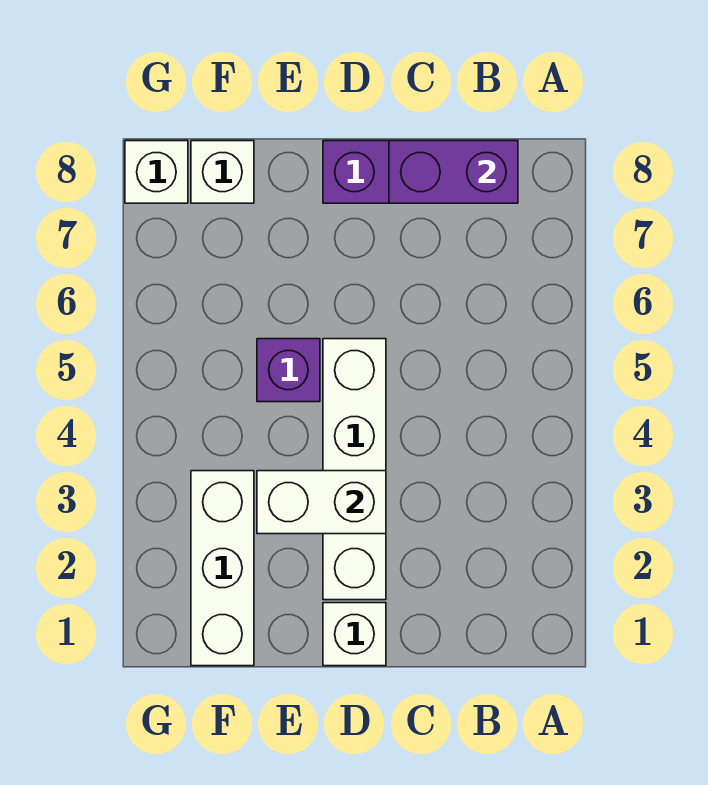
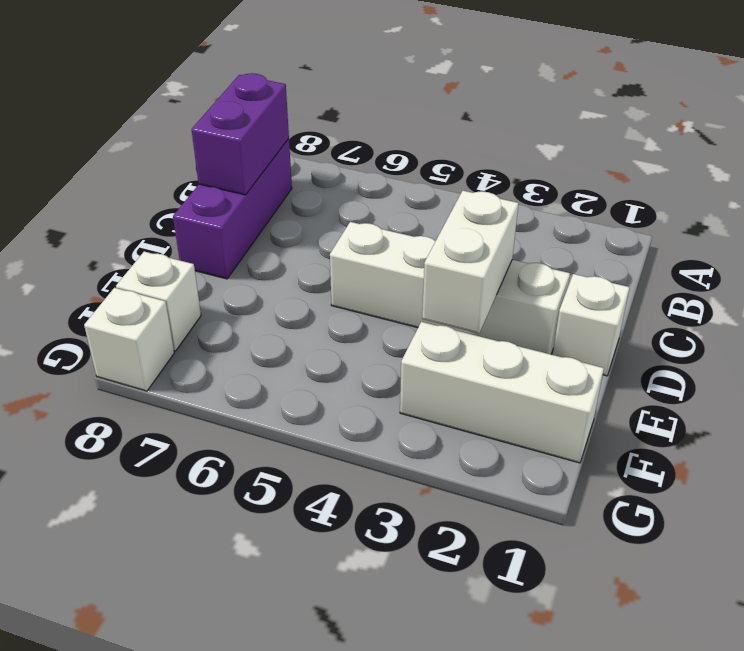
purple brick E5 level 1 -> none

